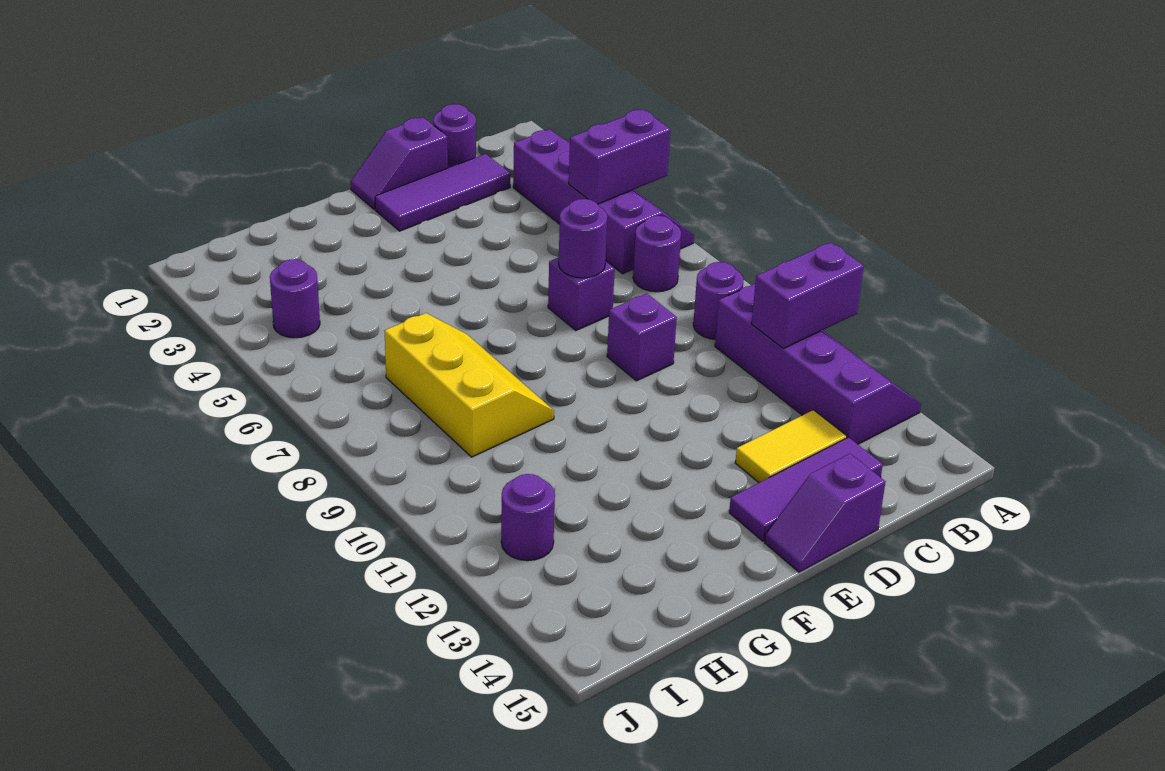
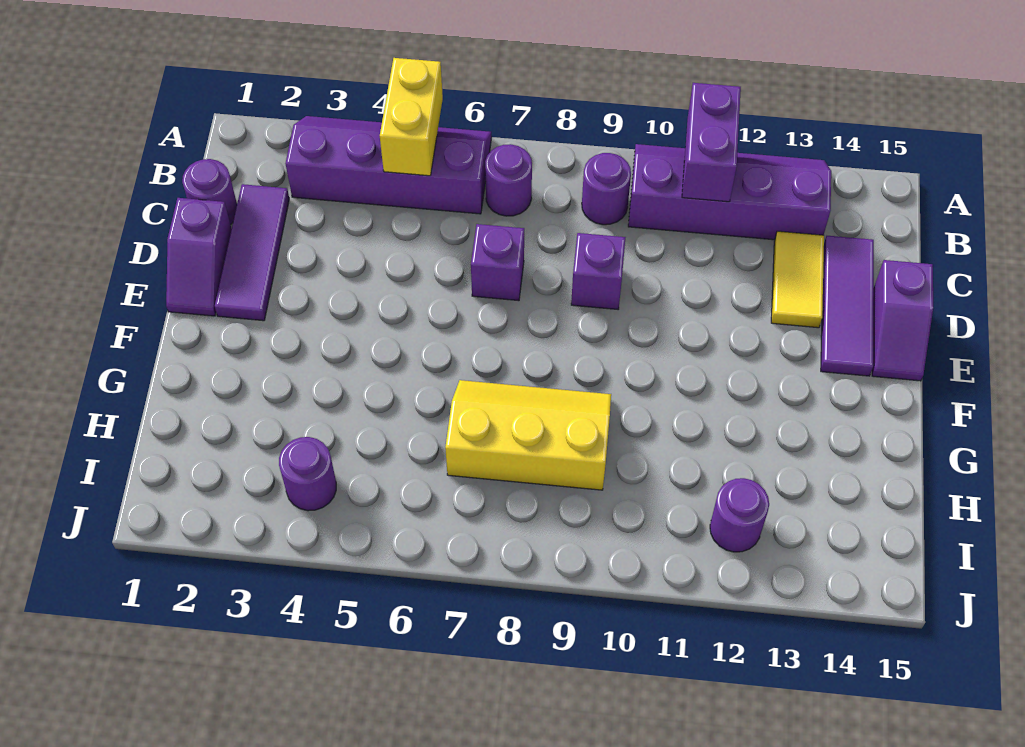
purple brick A5:B5 level 2 -> yellow brick A5:B5 level 2
purple round brick D7 level 2 -> none

